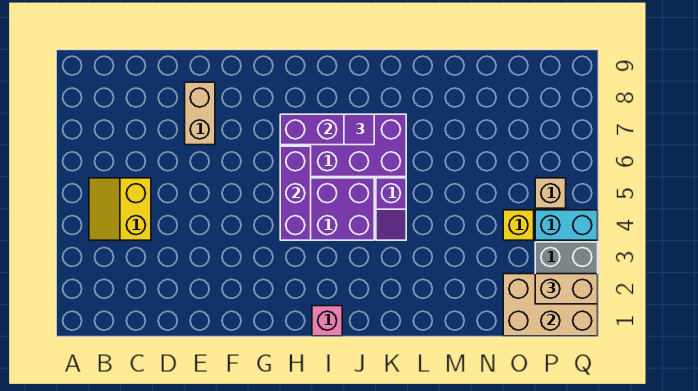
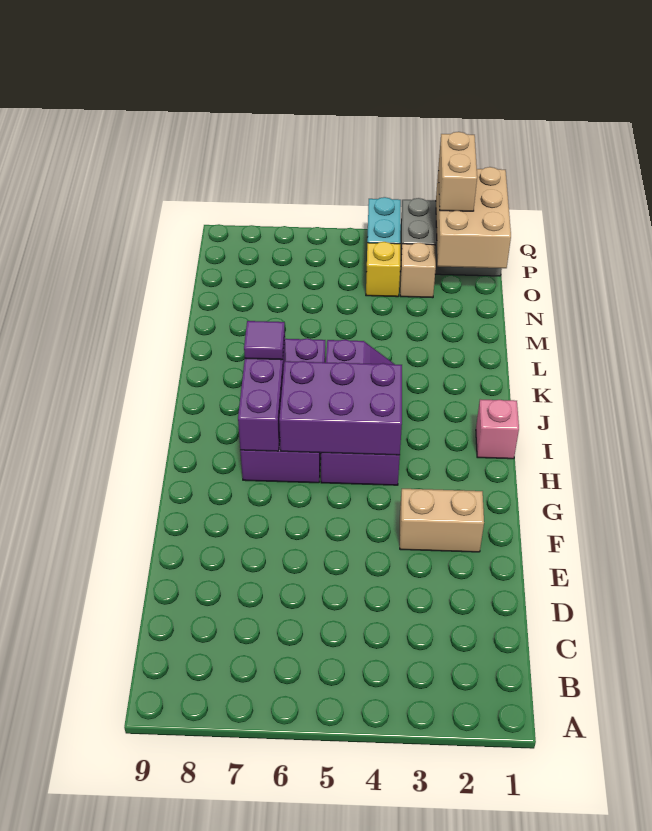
yellow slope B4:C5 level 1 top C -> none
tan brick E7:E8 level 1 -> tan brick F2:F3 level 1
purple brick H4:H6 level 2 -> purple brick H4:I6 level 2
tan brick P5 level 1 -> tan brick O3 level 1

